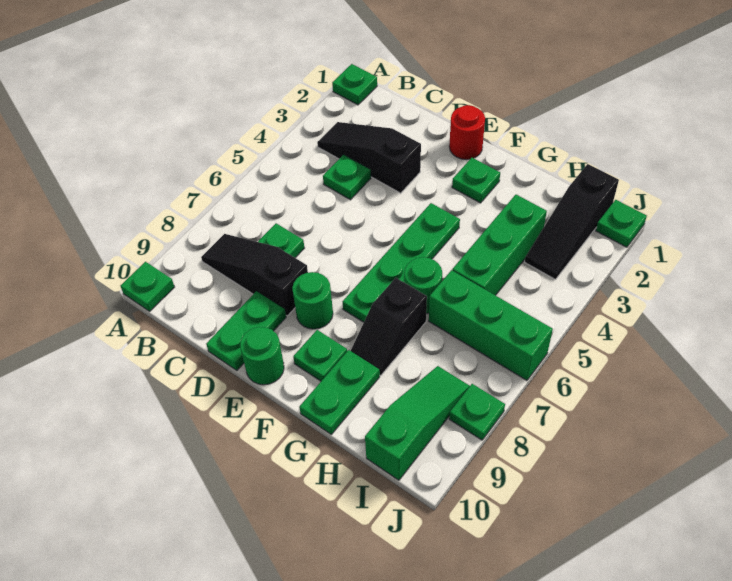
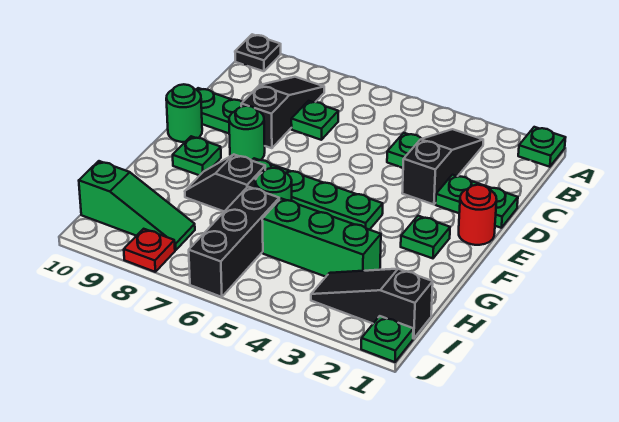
green plate A10 level 1 -> black plate A10 level 1
green plate G9:G10 level 1 -> green plate D1:D2 level 1
green brick H6:J6 level 1 -> black brick H6:J6 level 1
green plate J8 level 1 -> red plate J8 level 1

